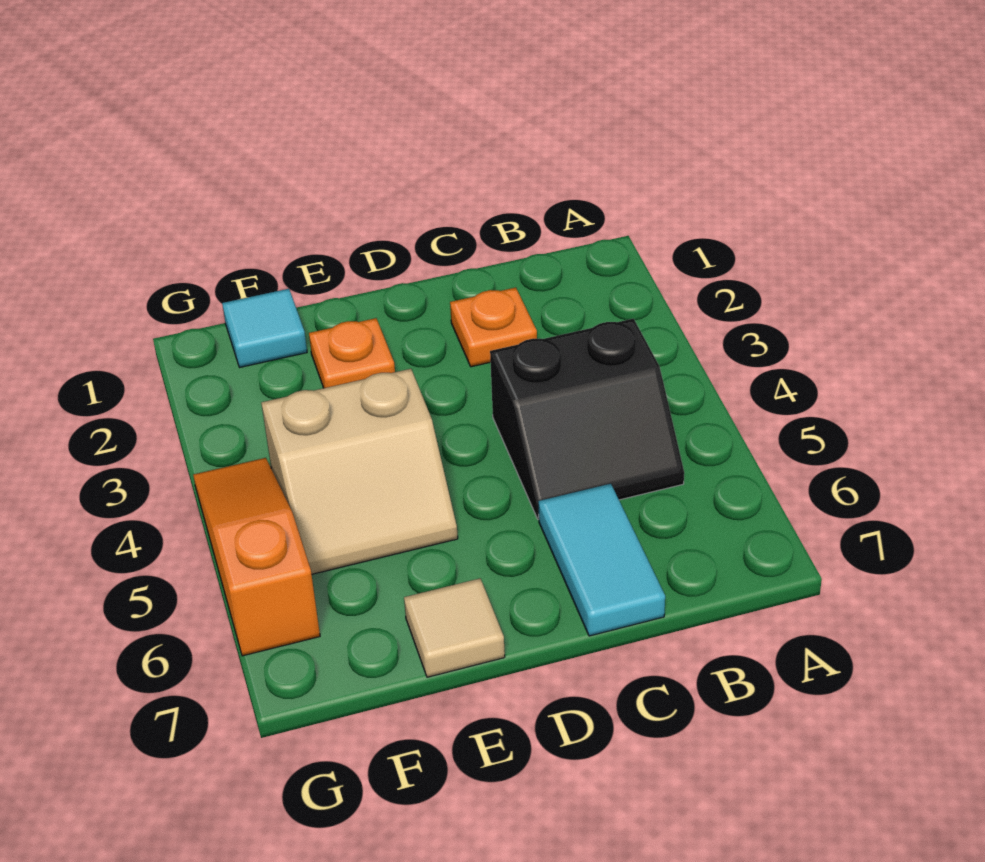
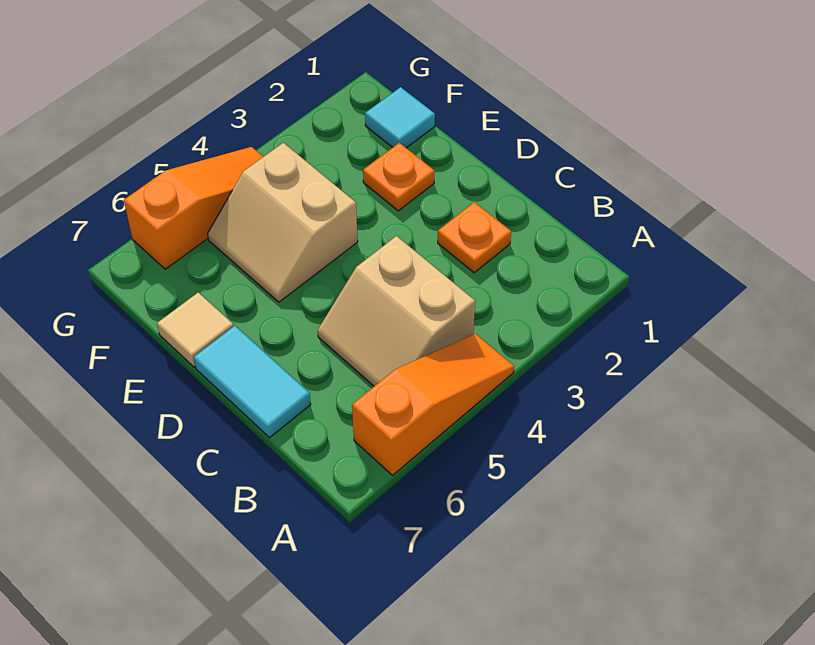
none -> orange slope A4:A6 level 1 top 6
black slope B4:C5 level 1 top 4 -> tan slope B4:C5 level 1 top 4
cyan tile C6:C7 level 1 -> cyan tile C7:D7 level 1

